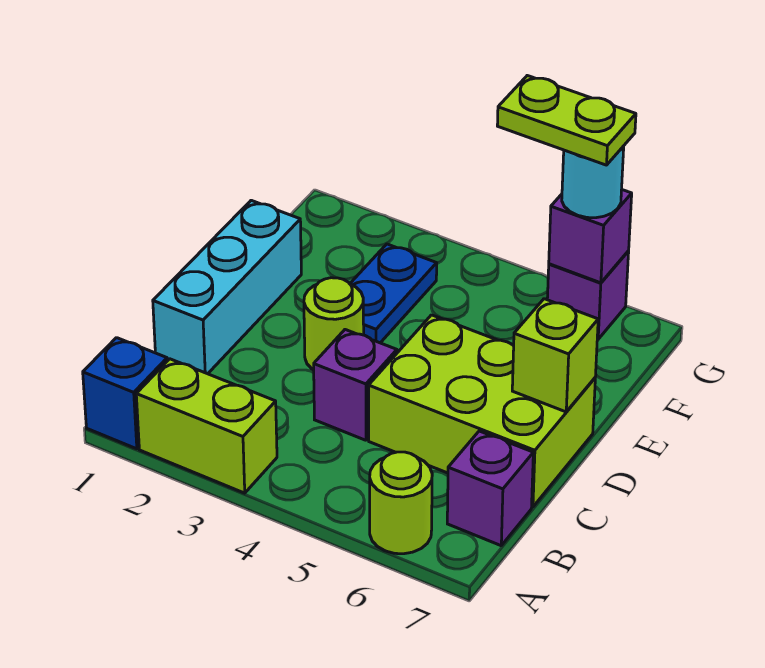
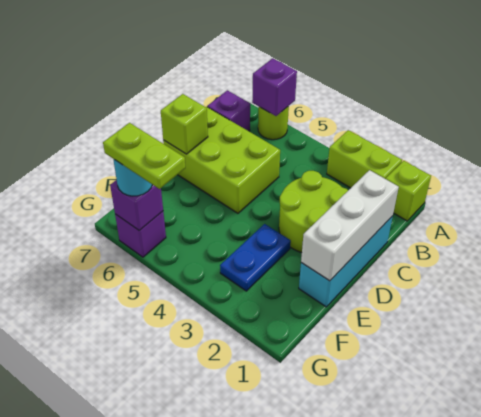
blue brick A1 level 1 -> lime brick A1 level 1
none -> white brick C1:E1 level 2
purple brick C4 level 1 -> purple brick A6 level 2
lime round brick D3 level 1 -> lime round brick C2:D3 level 1

